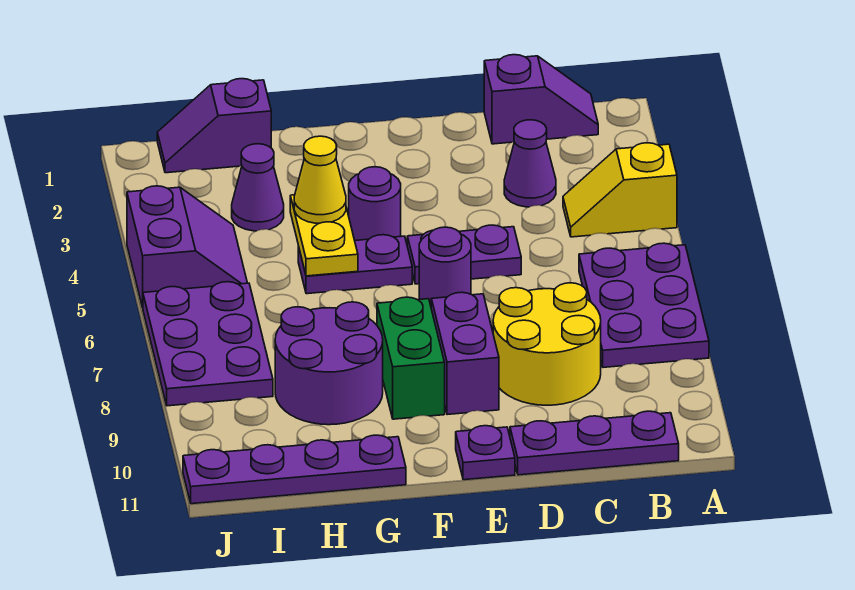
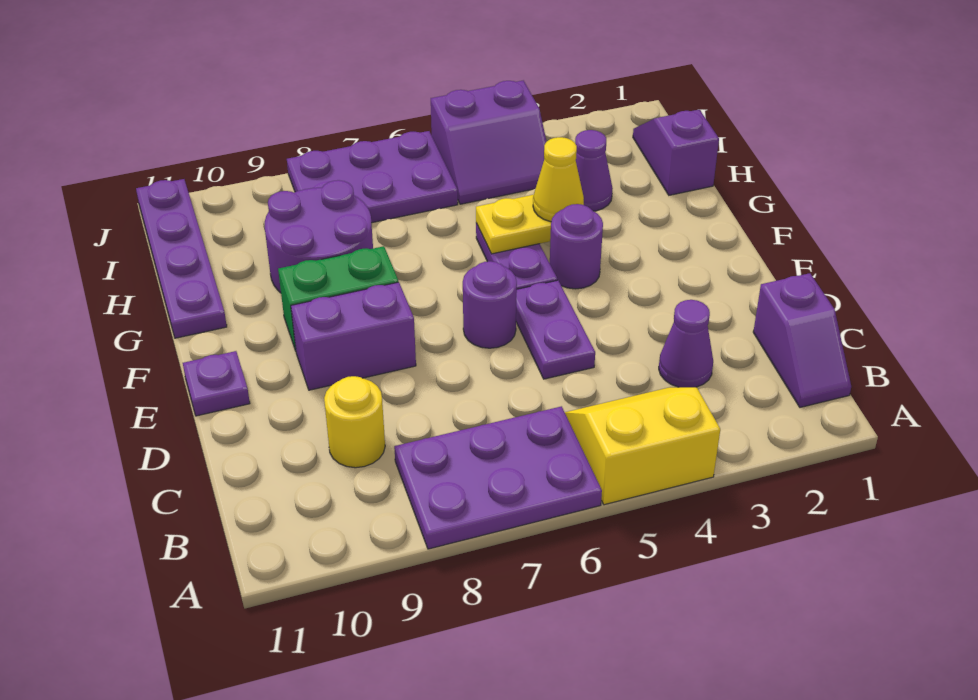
yellow slope A4:B4 level 1 top A -> yellow slope A4:B5 level 1 top A
purple plate B11:D11 level 1 -> none
yellow round brick C8:D9 level 1 -> yellow round brick C9 level 1

